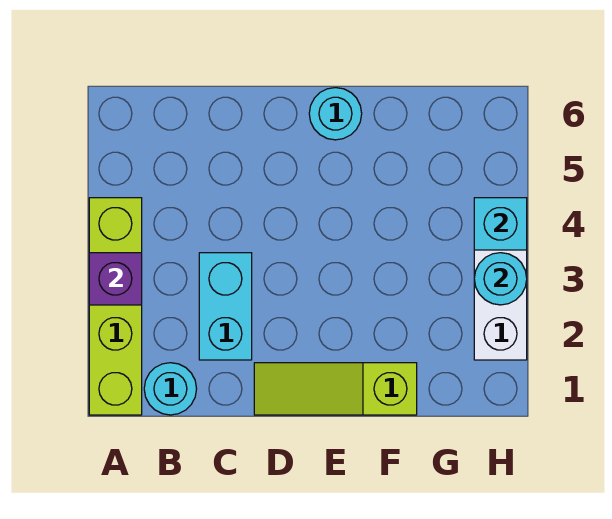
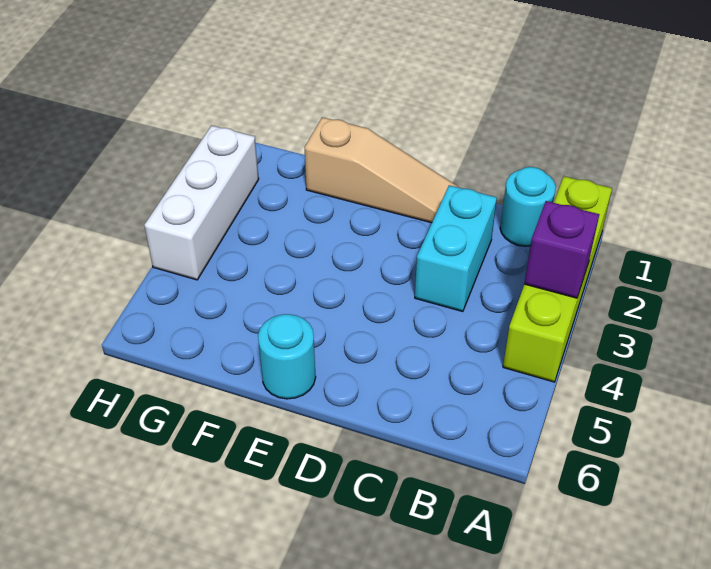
lime slope D1:F1 level 1 top F -> tan slope D1:F1 level 1 top F
cyan round brick H3 level 2 -> none
cyan brick H4 level 2 -> none

